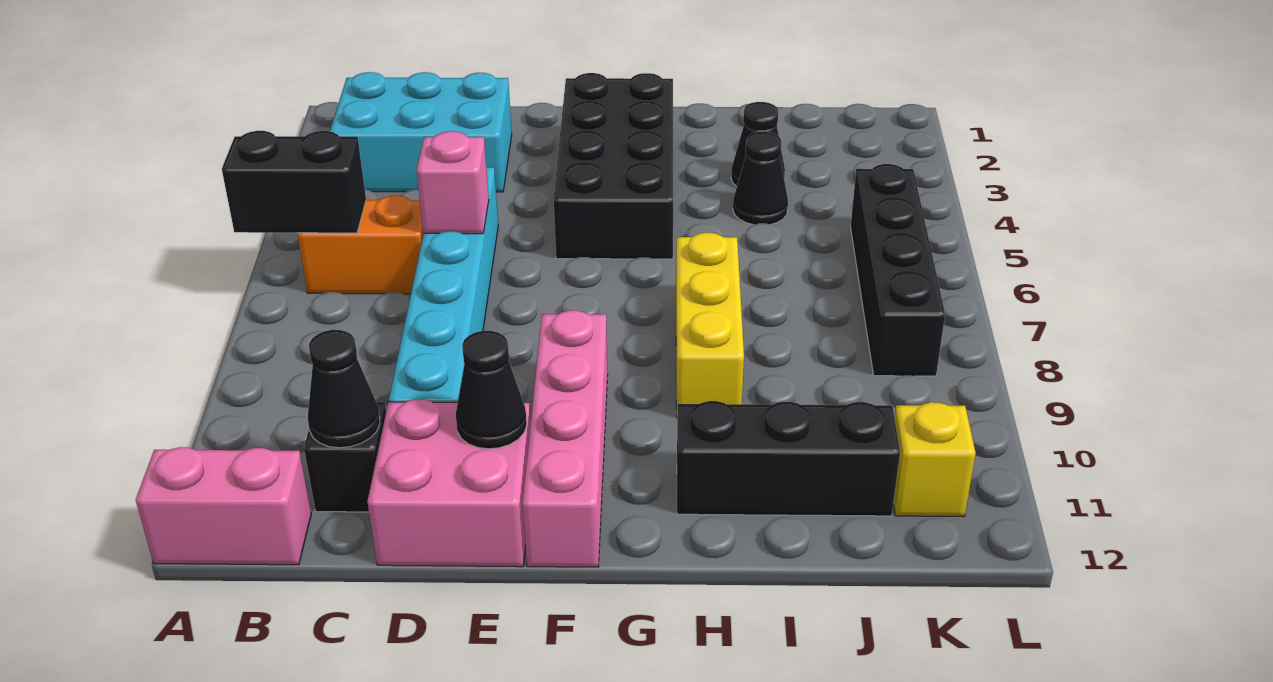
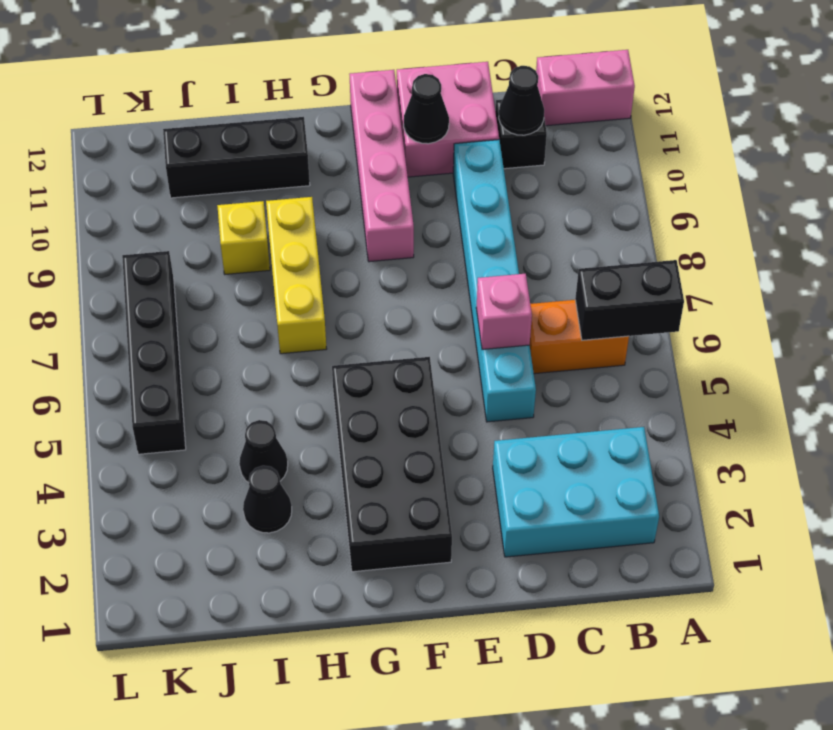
yellow brick K11 level 1 -> yellow brick I9 level 1

